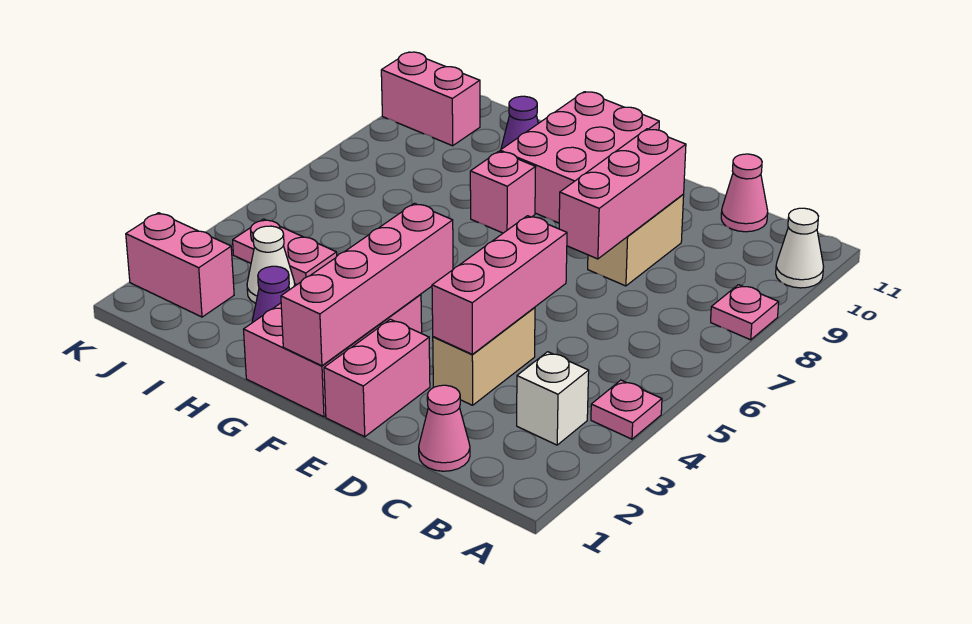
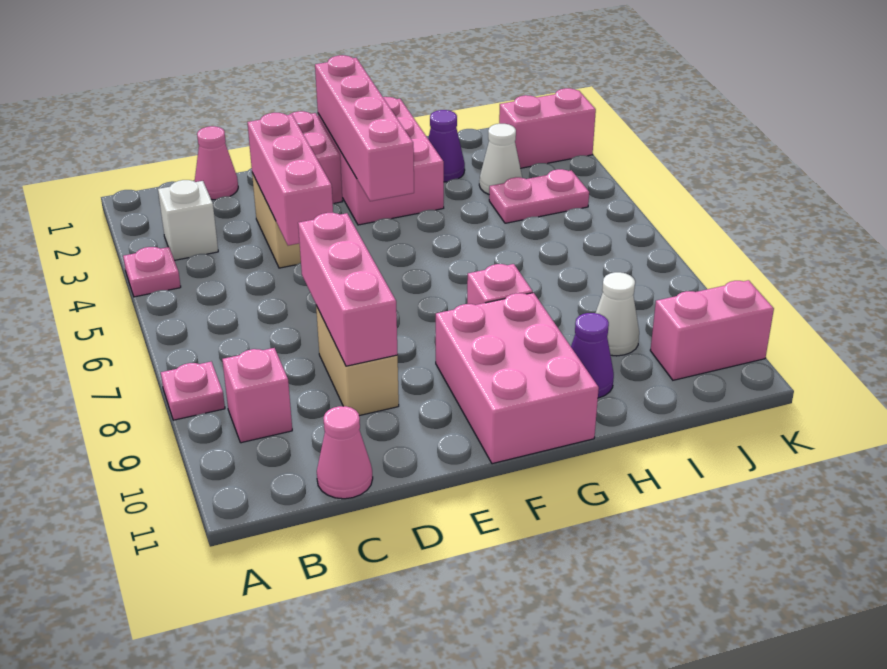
white cone A10 level 1 -> white cone I9 level 1
none -> pink brick B9 level 1

